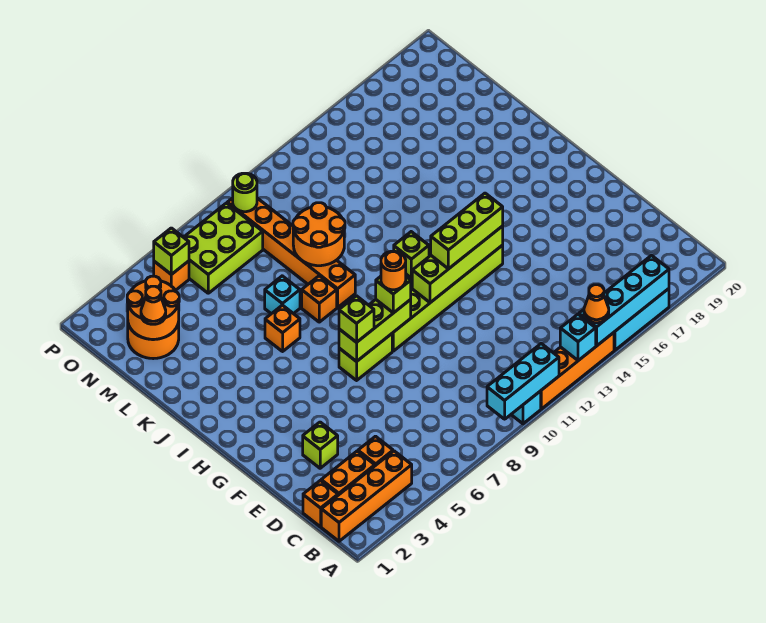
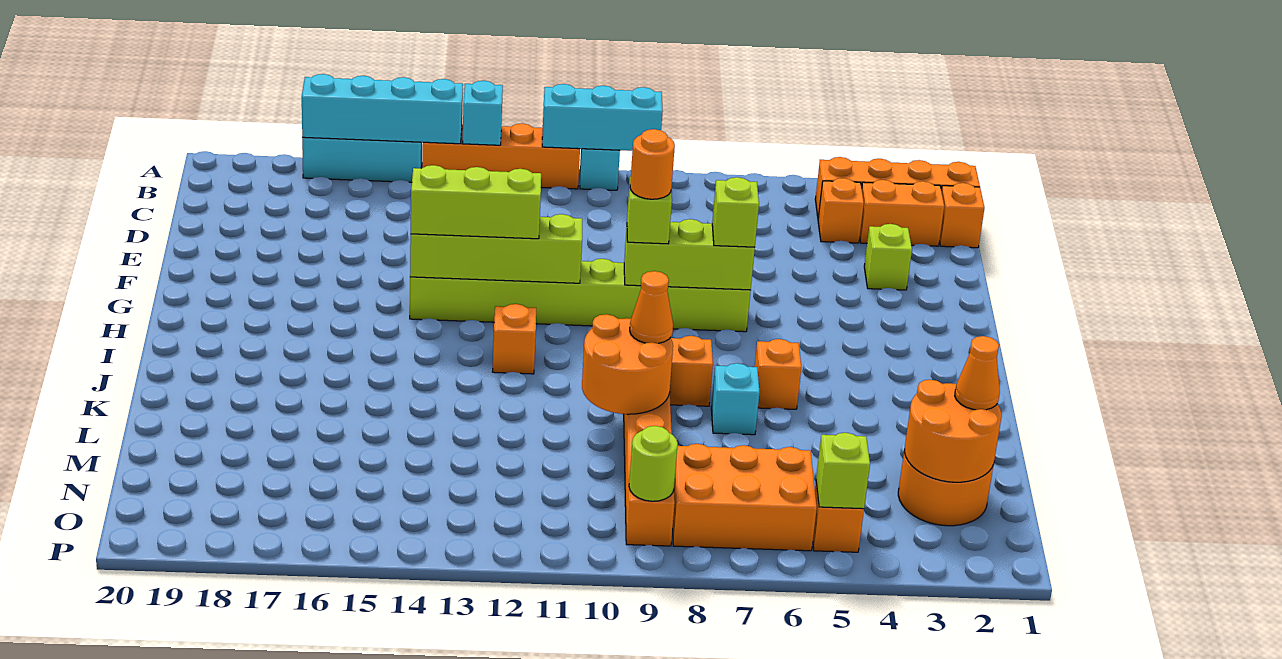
orange cone A14 level 3 -> orange cone K9 level 3
lime brick I12 level 1 -> orange brick I12 level 1
lime brick N6:O8 level 1 -> orange brick N6:O8 level 1

